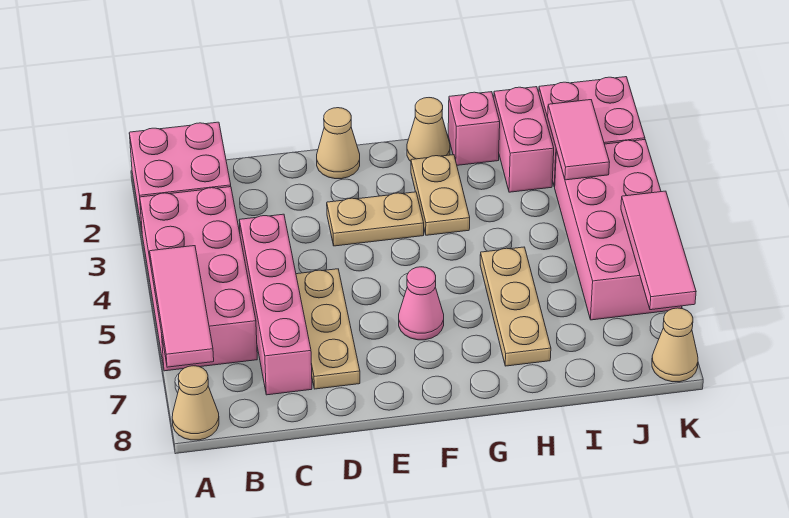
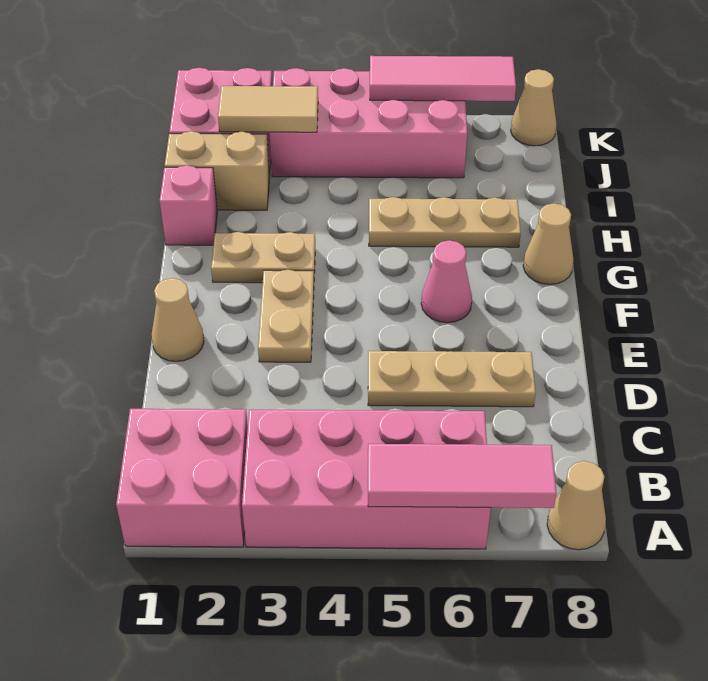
pink brick C4:C7 level 1 -> none
tan cone G1 level 1 -> tan cone G8 level 1
pink brick I1:I2 level 1 -> tan brick I1:I2 level 1
pink tile J2:J3 level 2 -> tan tile J2:J3 level 2

